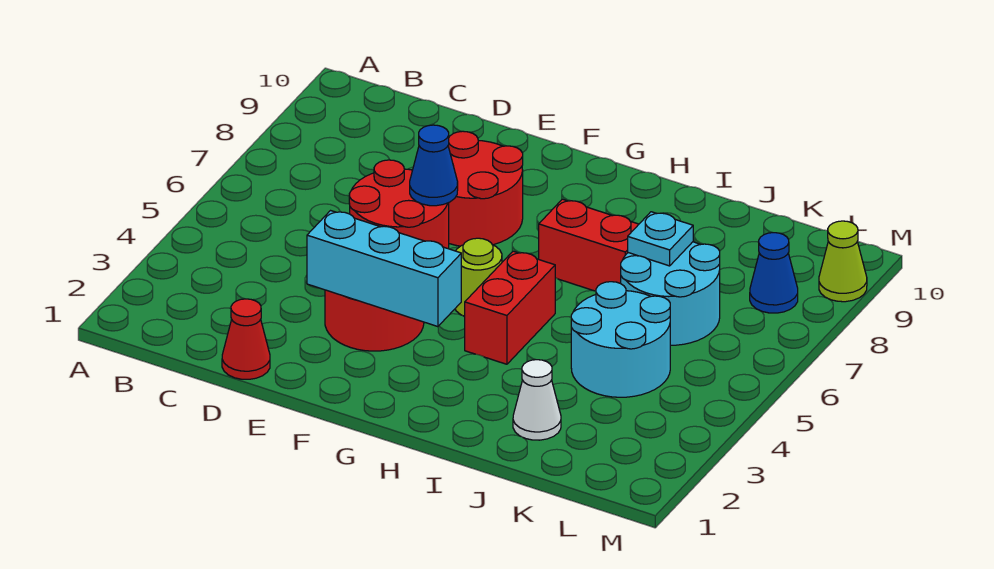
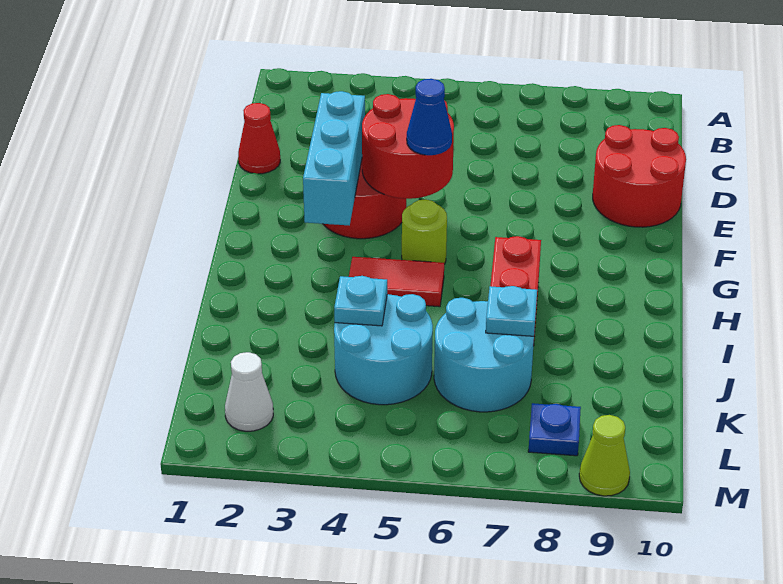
red round brick E7:F8 level 1 -> red round brick D9:E10 level 1
red brick H4:H5 level 1 -> red tile H4:H5 level 1
white cone J2 level 1 -> white cone L2 level 1
none -> cyan plate J4 level 2
blue cone L8 level 1 -> blue plate L8 level 1

